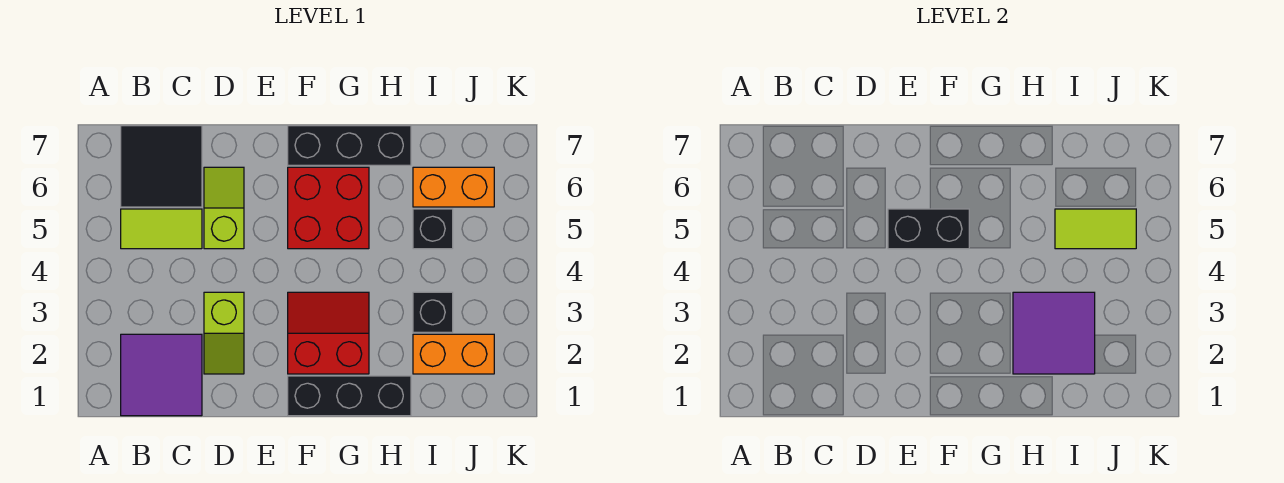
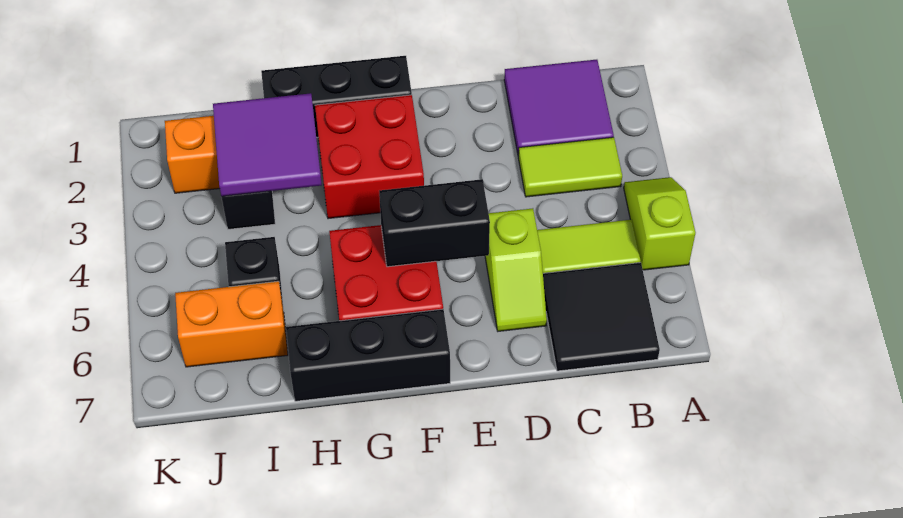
lime slope D2:D3 level 1 top 3 -> lime slope A4:A5 level 1 top 5
red slope F2:G3 level 1 top 2 -> red brick F2:G3 level 1
lime tile I5:J5 level 2 -> lime tile B3:C3 level 1

